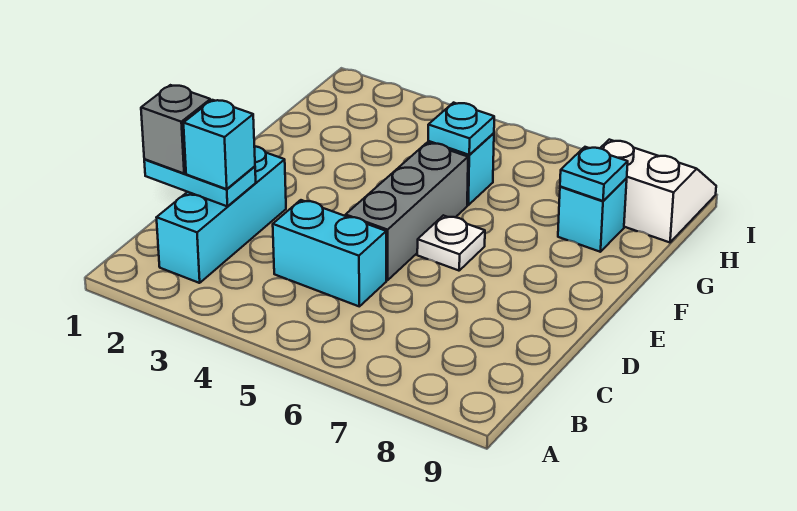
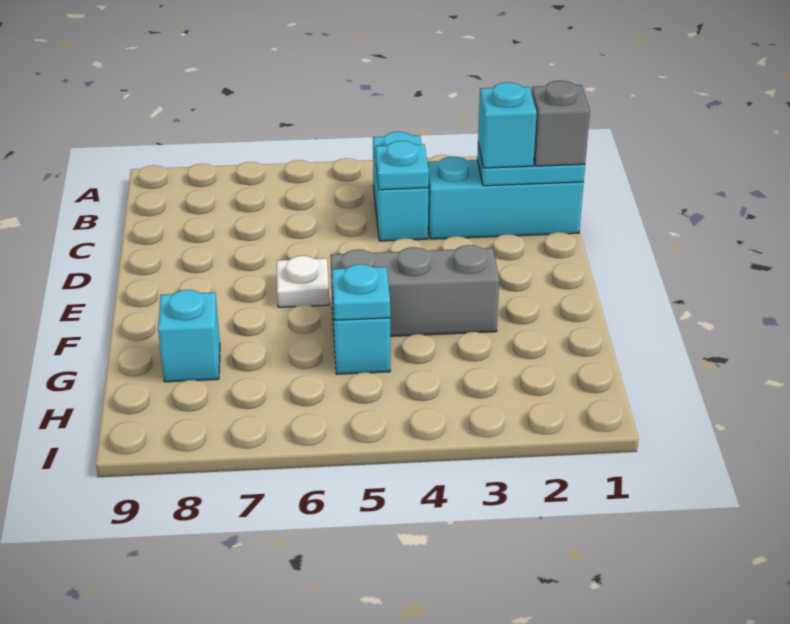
cyan brick B2:D2 level 1 -> cyan brick C1:C3 level 1
cyan brick C4:C5 level 1 -> cyan brick B4:C4 level 1
grey brick D5:F5 level 1 -> grey brick F3:F5 level 1
cyan plate G8 level 2 -> cyan plate C4 level 2
white slope H8:I9 level 1 top H -> none

